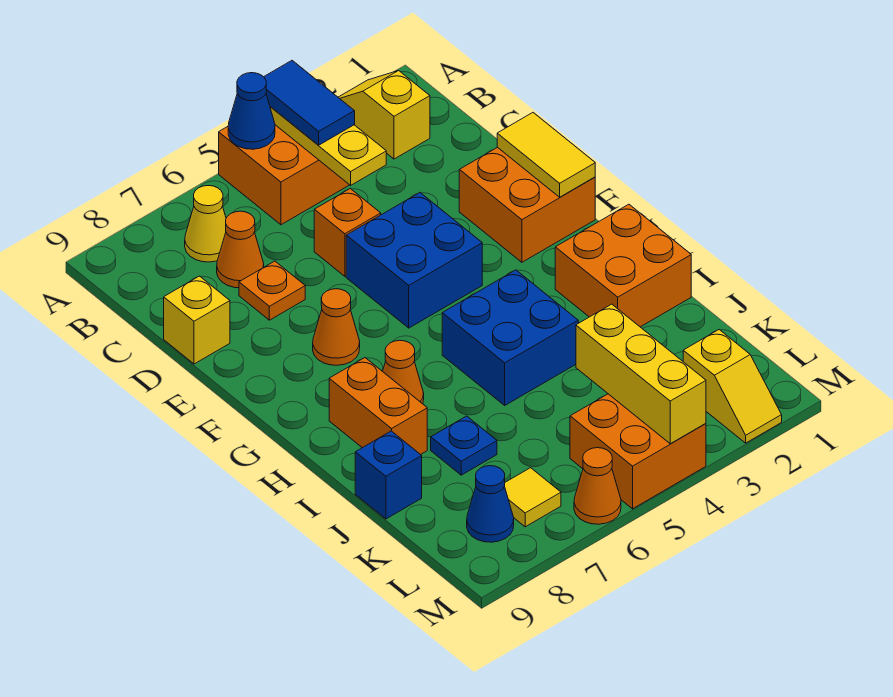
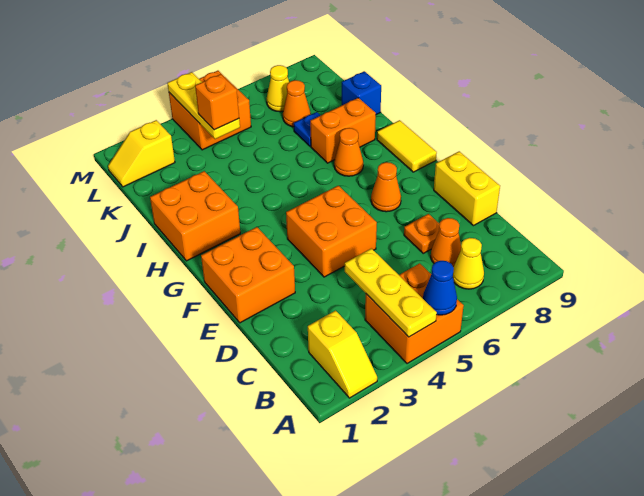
blue tile A4:B4 level 3 -> none
orange brick D5 level 1 -> orange brick K4 level 3
yellow brick D9 level 1 -> yellow brick D9:E9 level 1
yellow tile E1:F1 level 2 -> yellow tile G9:H9 level 1
blue brick E4:F5 level 1 -> orange brick E4:F5 level 1
blue brick H4:I5 level 1 -> none
orange brick H8:I8 level 1 -> orange brick I7:I8 level 1
yellow brick K4:M4 level 2 -> yellow plate K4:M4 level 2
yellow slope L2:M2 level 1 top L -> yellow slope L1:L2 level 1 top 2
yellow tile L7 level 1 -> yellow cone L7 level 1
blue cone L8 level 1 -> none
orange cone M6 level 1 -> orange cone K7 level 1

